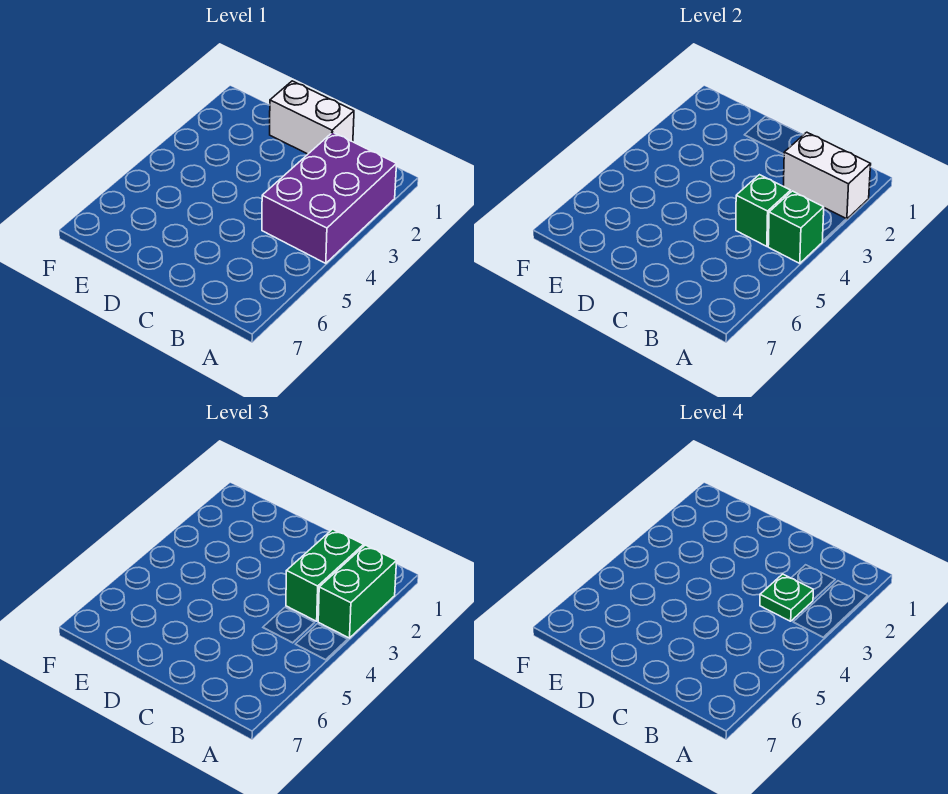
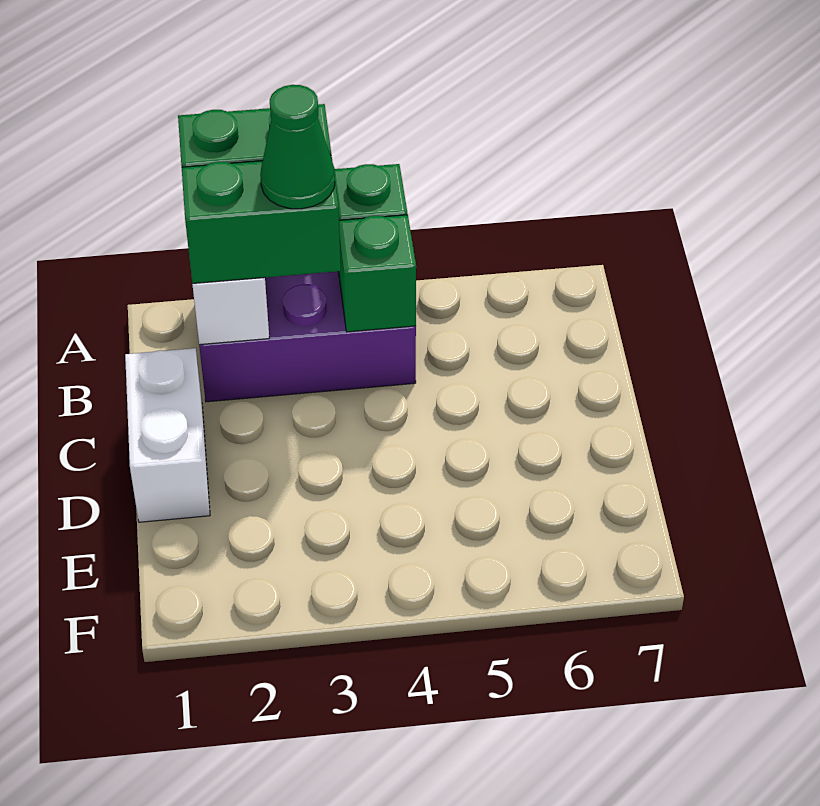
green plate B3 level 4 -> green cone B3 level 4

